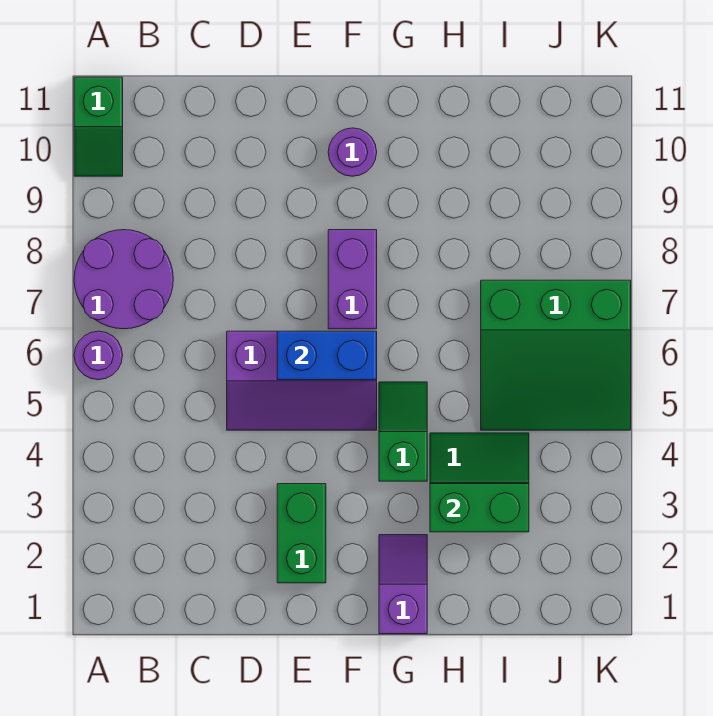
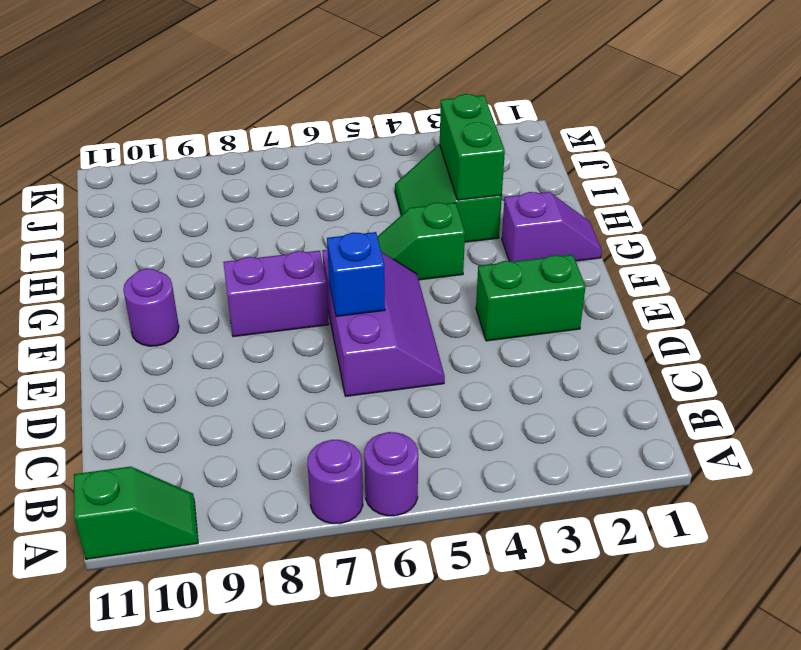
purple round brick A7:B8 level 1 -> purple round brick A7 level 1
blue brick E6:F6 level 2 -> blue brick E6 level 2
purple slope G1:G2 level 1 top 1 -> purple slope G1:G2 level 1 top 2
green slope I5:K7 level 1 top 7 -> none

